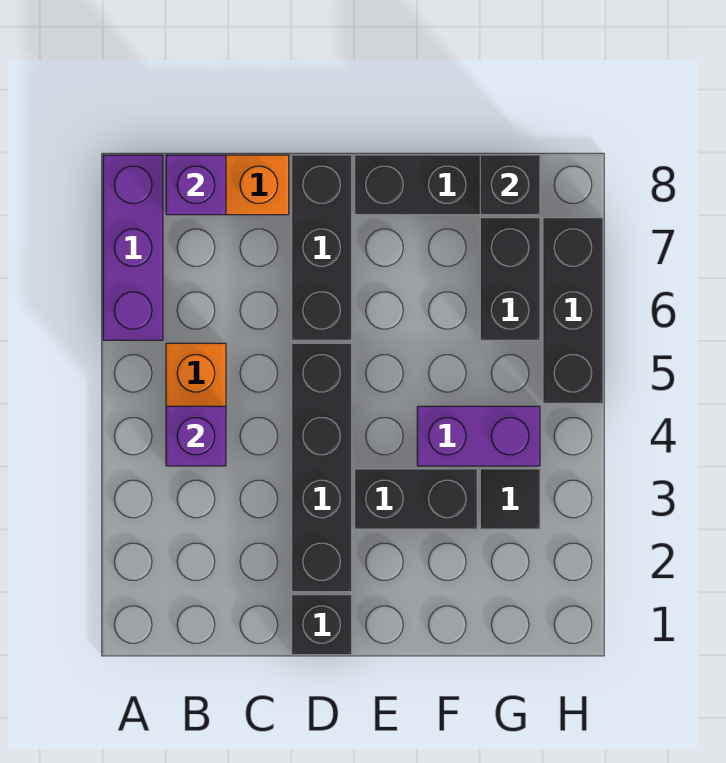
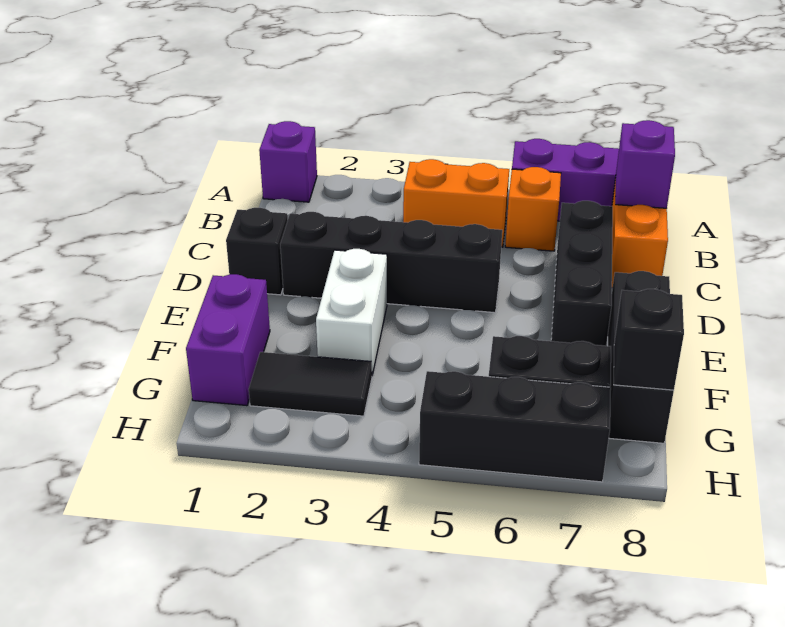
purple brick B4 level 2 -> purple brick A1 level 1
none -> orange brick B6 level 1
black brick D6:D8 level 1 -> black brick C7:E7 level 1
black brick E3:F3 level 1 -> white brick E3:F3 level 1
purple brick F4:G4 level 1 -> purple brick F1:G1 level 1
black tile G3 level 1 -> black tile G2:G3 level 1

